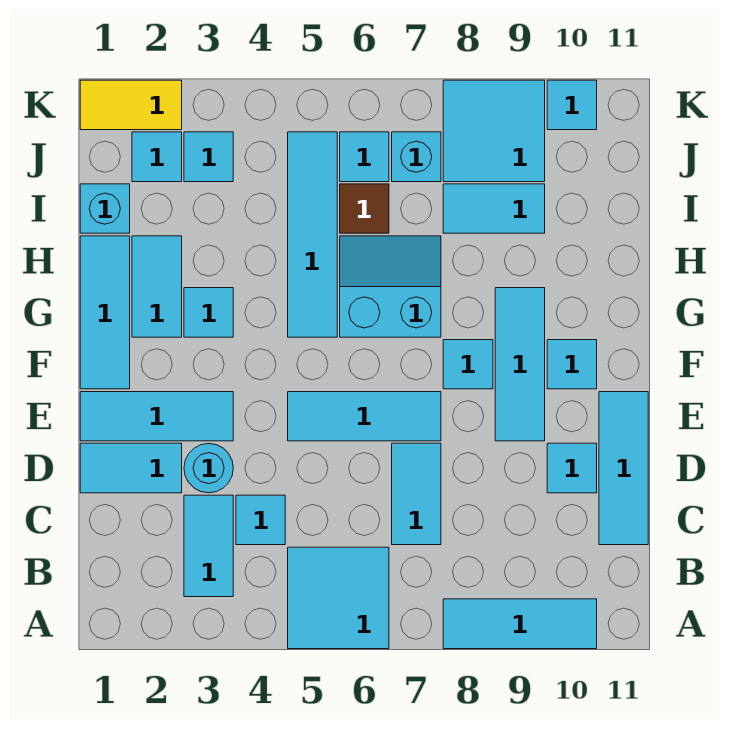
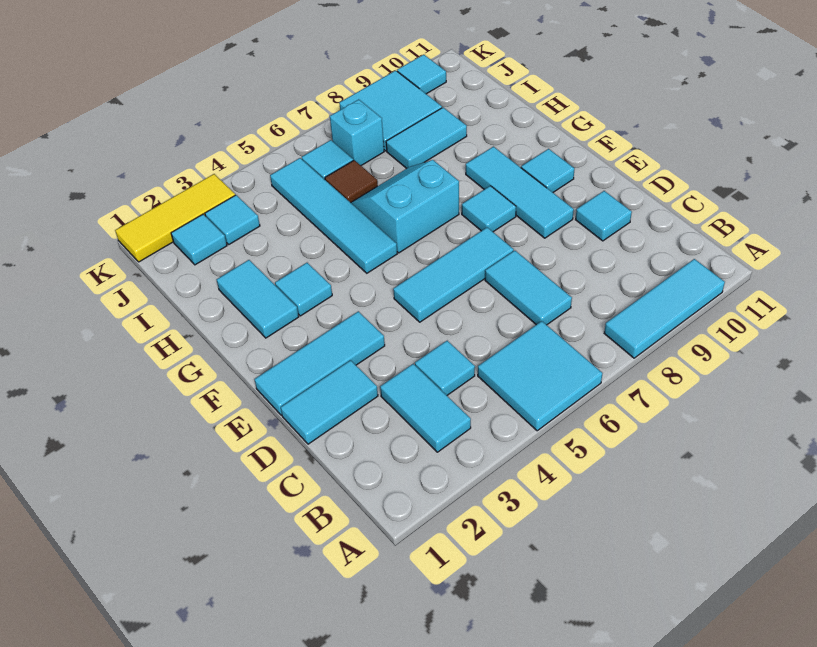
cyan tile C11:E11 level 1 -> none
cyan round brick D3 level 1 -> none
cyan tile F1:H1 level 1 -> none
cyan brick I1 level 1 -> none
yellow tile K1:K2 level 1 -> yellow tile K1:K3 level 1

